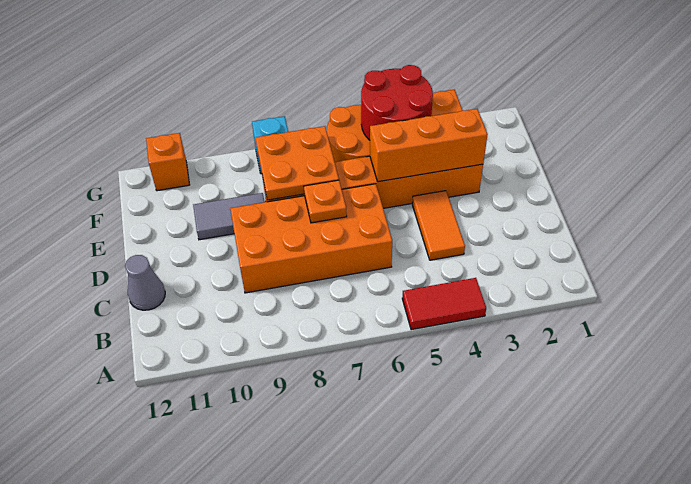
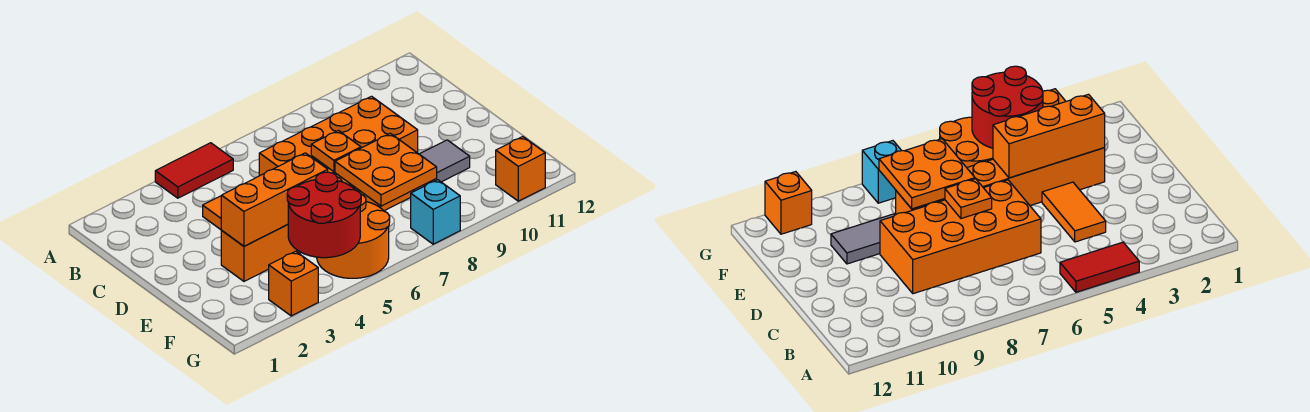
grey cone C12 level 1 -> none

